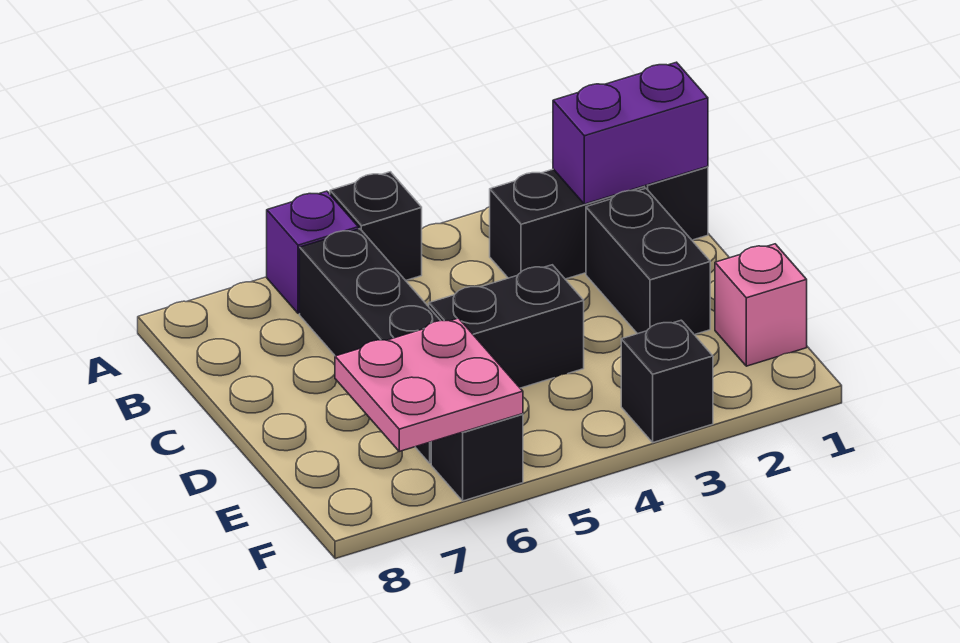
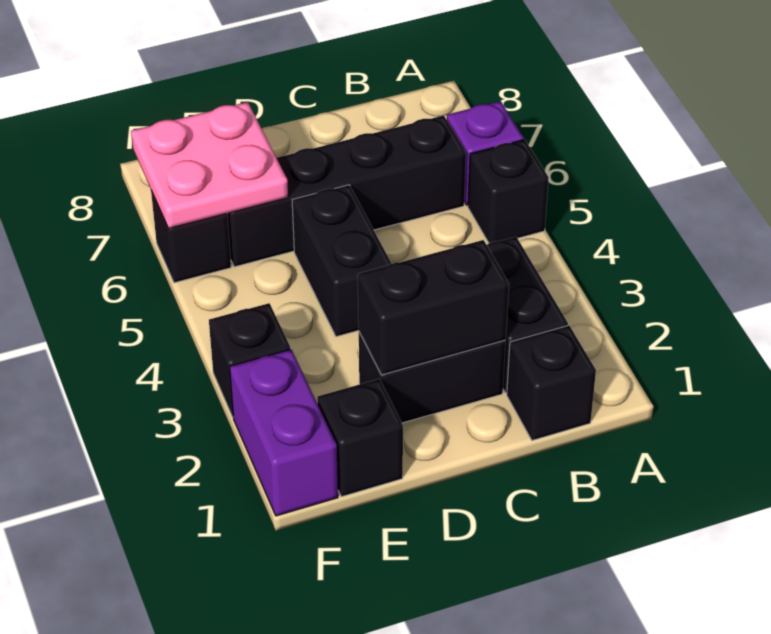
purple brick B1:B2 level 2 -> purple brick F1:F2 level 1
none -> black brick C2:D2 level 2
pink brick E1 level 1 -> black brick E1 level 1

